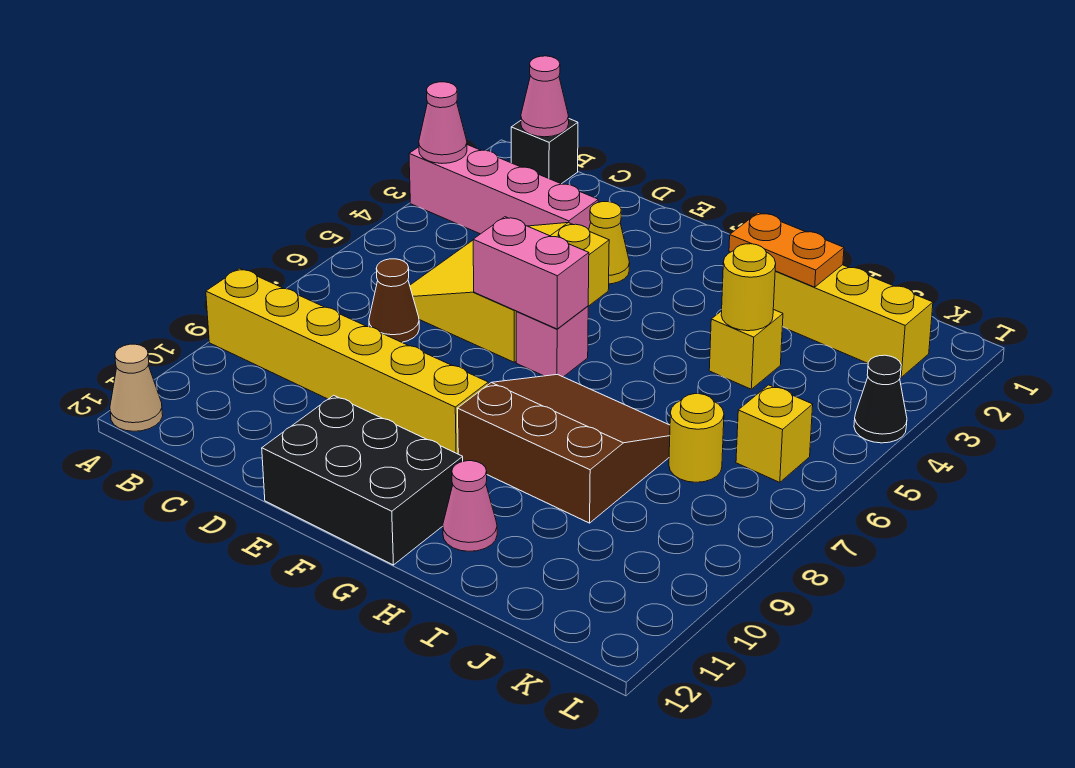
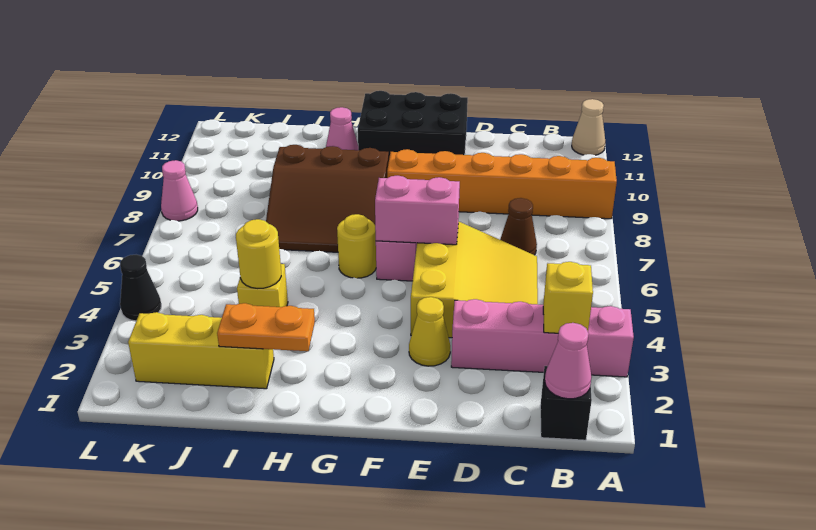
pink cone A3 level 2 -> pink cone L8 level 1
yellow brick A9:F9 level 1 -> orange brick A9:F9 level 1
yellow round brick J7 level 1 -> yellow round brick G6 level 1
yellow brick K6 level 1 -> yellow brick B3 level 2

